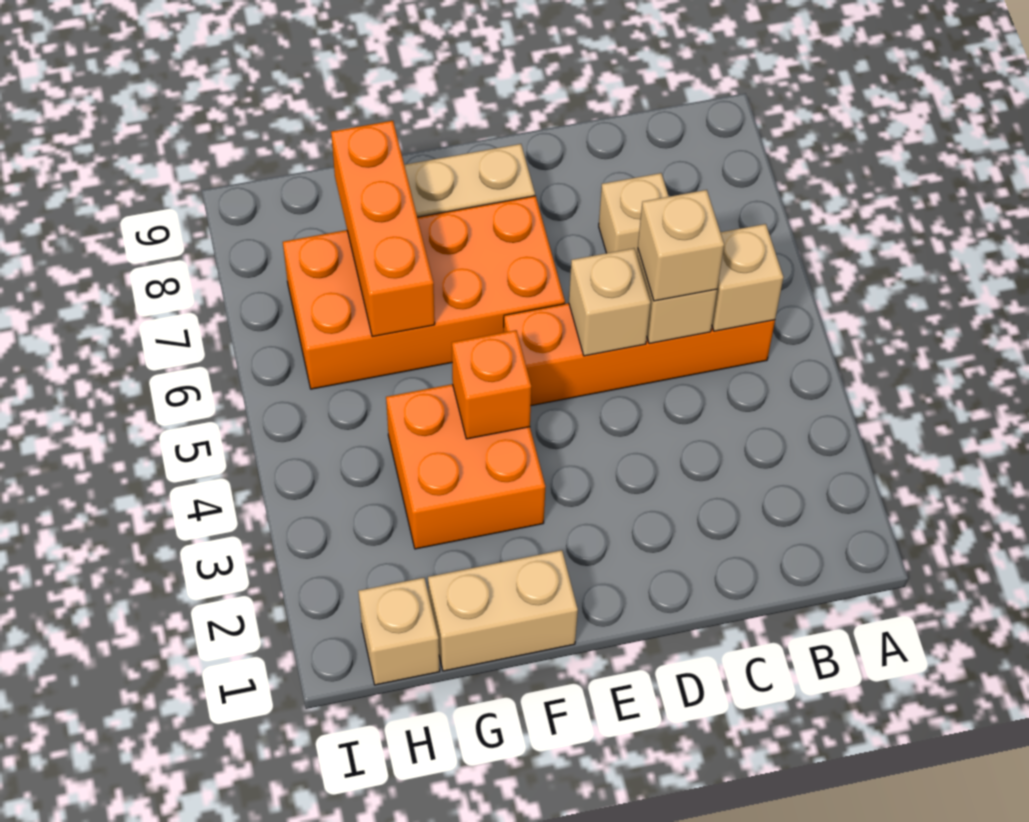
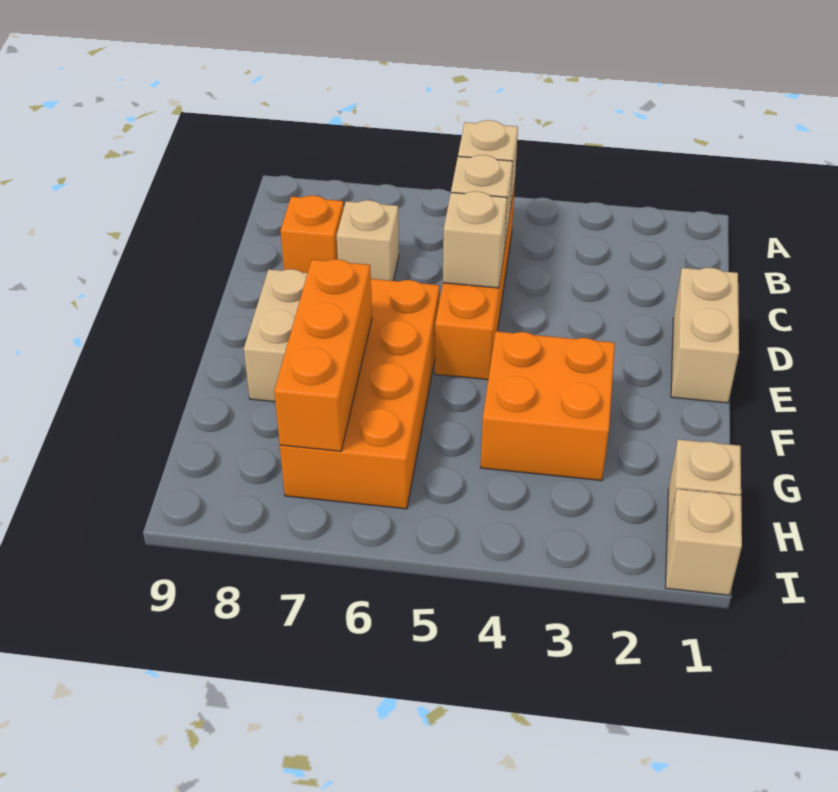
tan brick C5 level 3 -> tan brick I1 level 1
tan brick F1:G1 level 1 -> tan brick D1:E1 level 1
orange brick F4 level 2 -> orange brick C8 level 1
orange brick G6:G8 level 2 -> orange brick F7:H7 level 2

